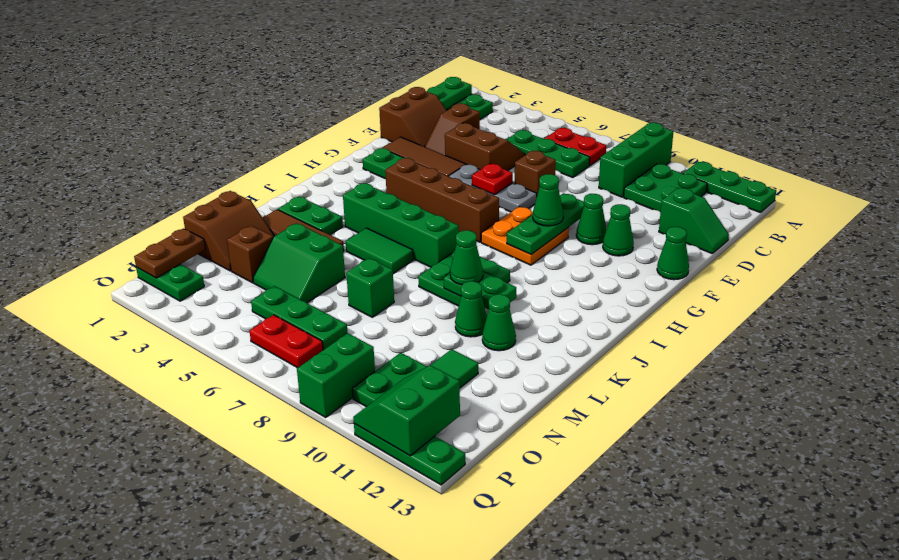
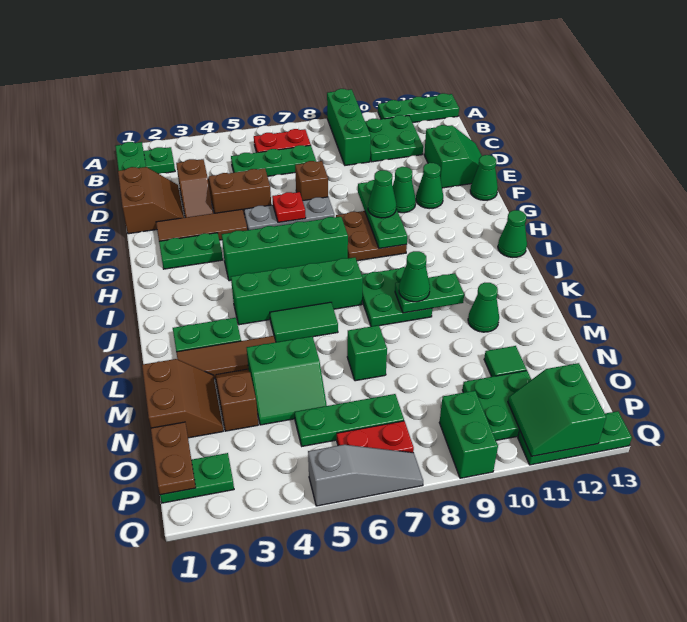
green slope D12:D13 level 1 top 12 -> green slope D12:E13 level 1 top 12
orange plate G8:H9 level 1 -> brown plate G8:H9 level 1
brown brick H4:H7 level 1 -> green brick H4:H7 level 1
green cone L10 level 1 -> green cone I13 level 1
none -> grey slope Q5:Q7 level 1 top 5

